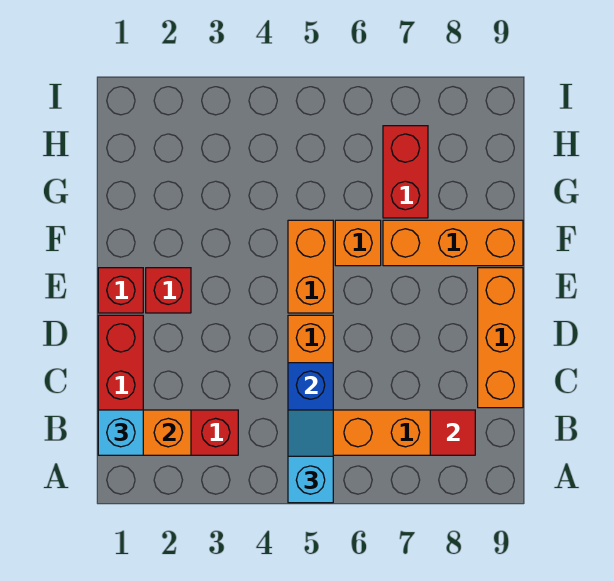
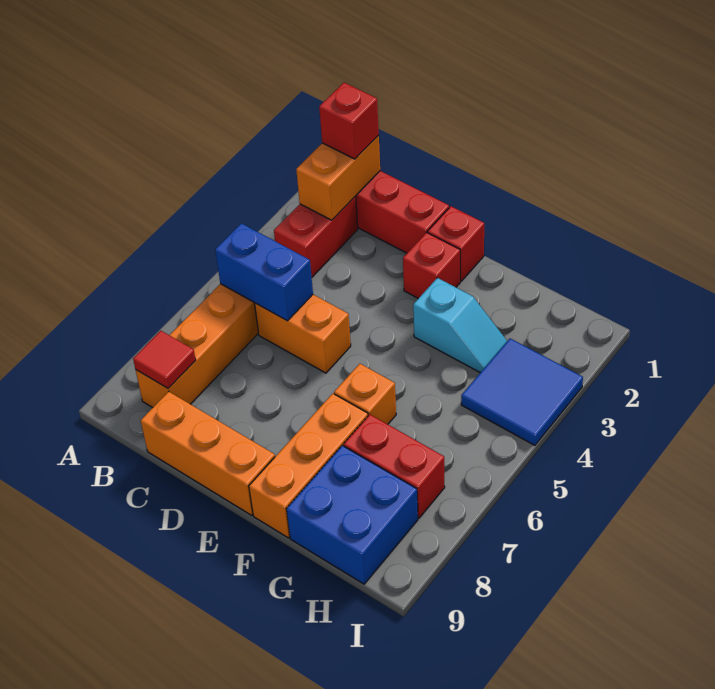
cyan slope A5:B5 level 3 top A -> cyan slope F3:G3 level 1 top F
cyan brick B1 level 3 -> red brick B1 level 3
orange brick E5:F5 level 1 -> none
none -> blue brick G8:H9 level 1
none -> blue tile H3:I4 level 1

